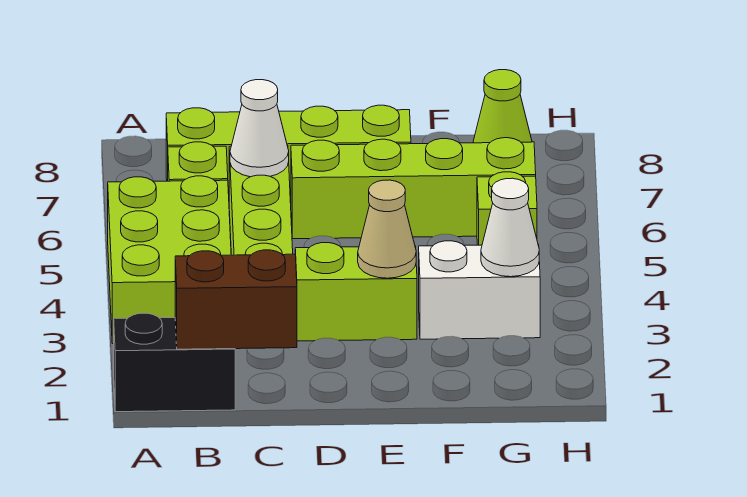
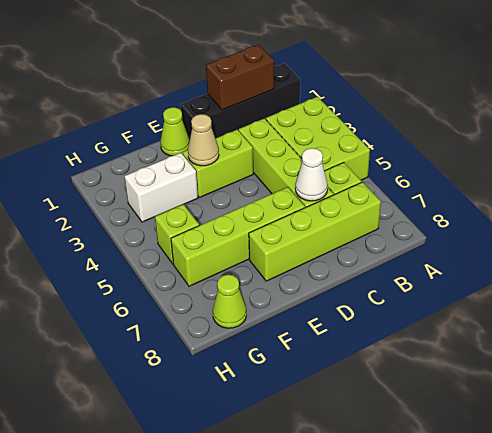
black brick A1:B1 level 1 -> black brick A1:D1 level 1
none -> lime cone E1 level 1
white cone G3 level 2 -> none

